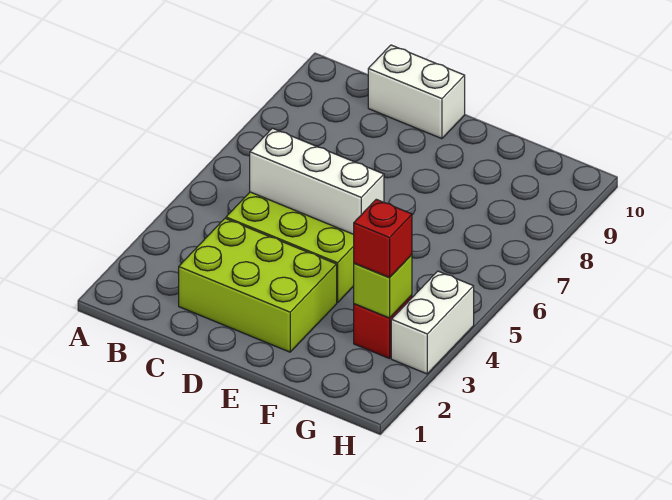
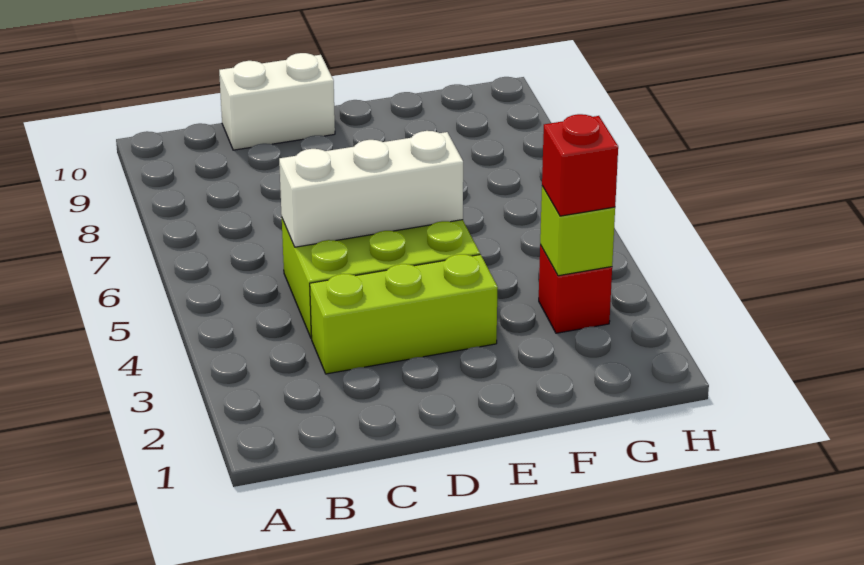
lime brick C2:E3 level 1 -> lime brick C3:E3 level 1
white brick H3:H4 level 1 -> none

